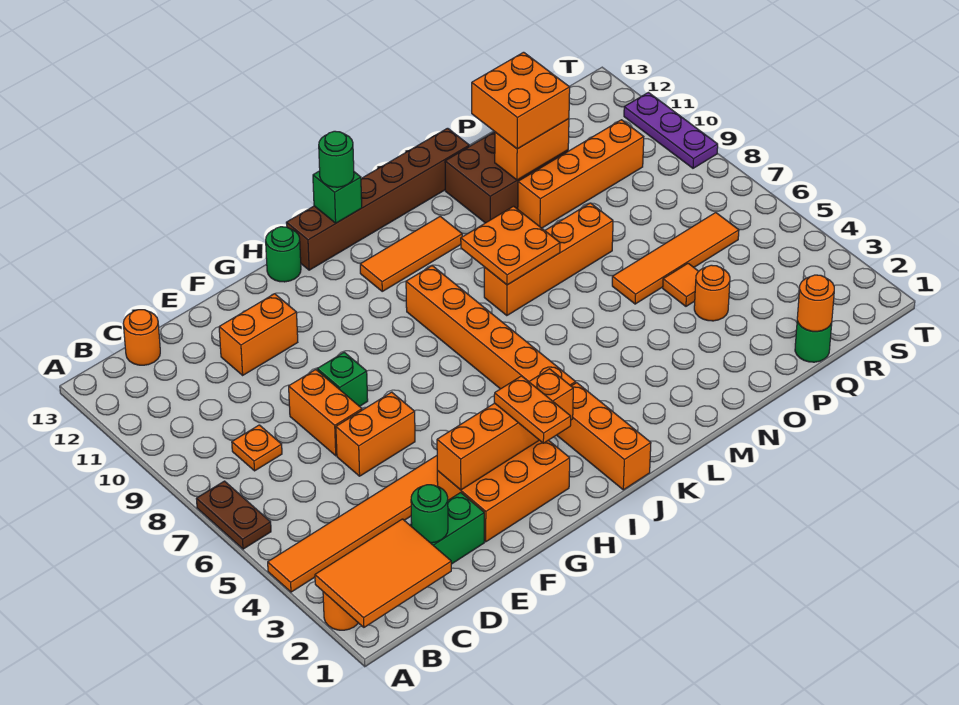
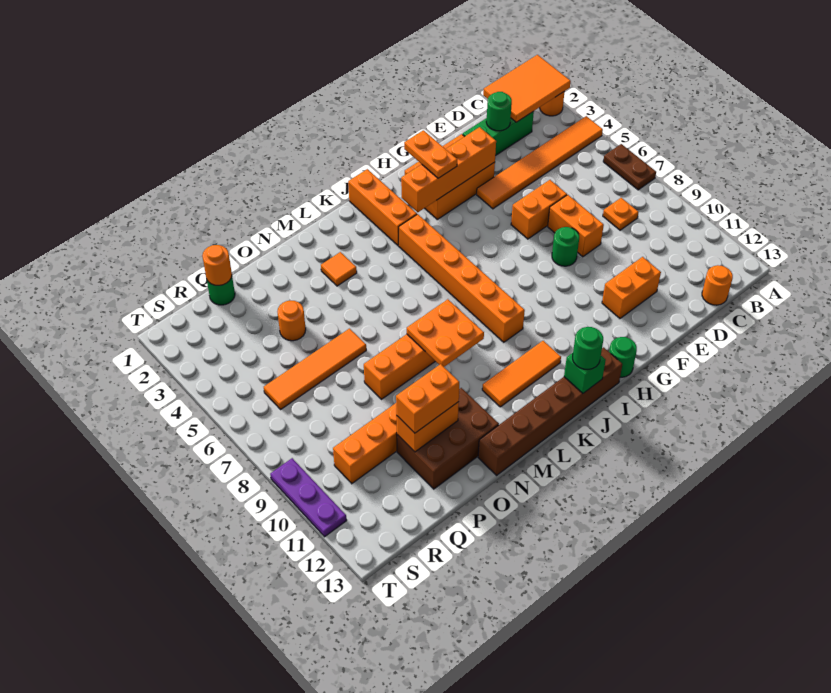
green brick F8 level 1 -> green round brick F8 level 1
orange brick O11:P12 level 3 -> orange brick O11:P11 level 3
orange tile P5 level 1 -> orange tile M3 level 1

